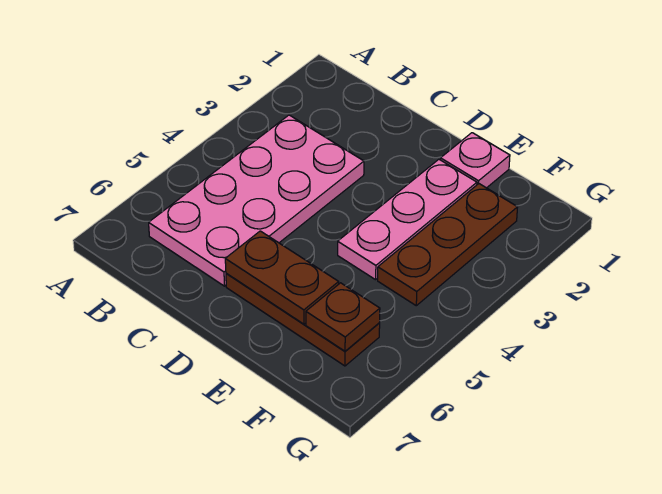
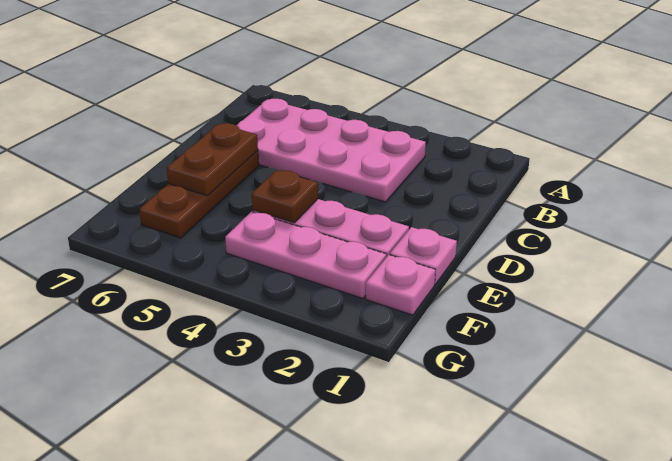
none -> pink plate F1 level 1
brown plate F2:F4 level 1 -> pink plate F2:F4 level 1
brown plate F6 level 2 -> brown plate E4 level 2

